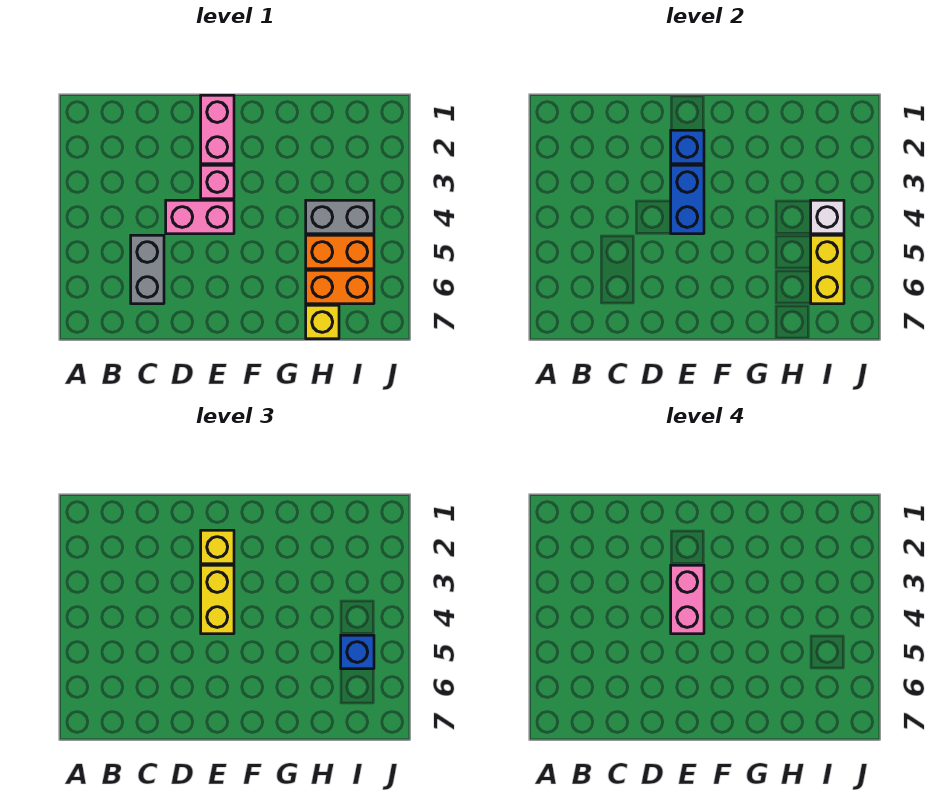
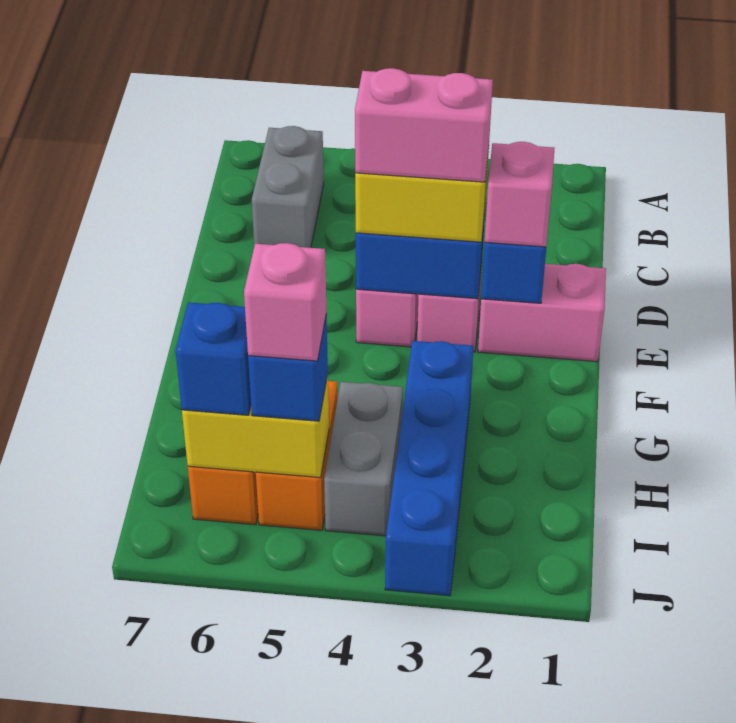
grey brick C5:C6 level 1 -> grey brick B6:C6 level 1
yellow brick E2 level 3 -> pink brick E2 level 3
none -> blue brick G3:J3 level 1
yellow brick H7 level 1 -> none
white brick I4 level 2 -> none
none -> pink brick I5 level 4
none -> blue brick I6 level 3

